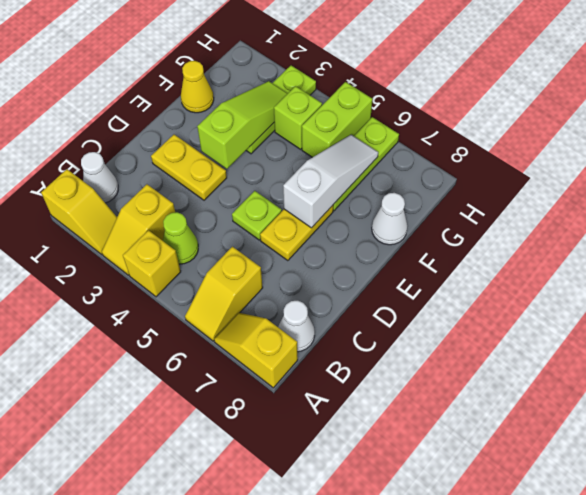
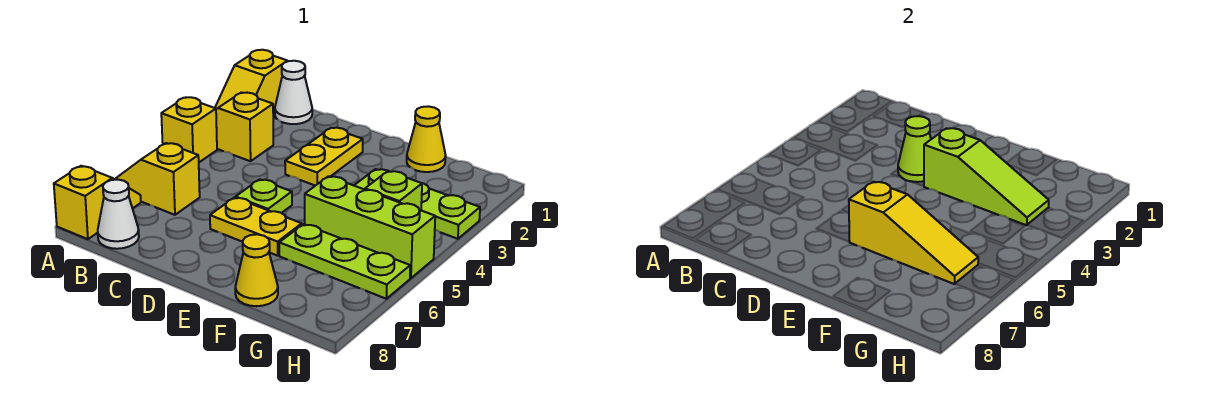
lime cone B4 level 1 -> lime cone D3 level 2
white slope E6:G6 level 2 top E -> yellow slope E6:G6 level 2 top E
white cone F8 level 1 -> yellow cone F8 level 1
lime brick G5:H5 level 1 -> lime brick F5:H5 level 1

